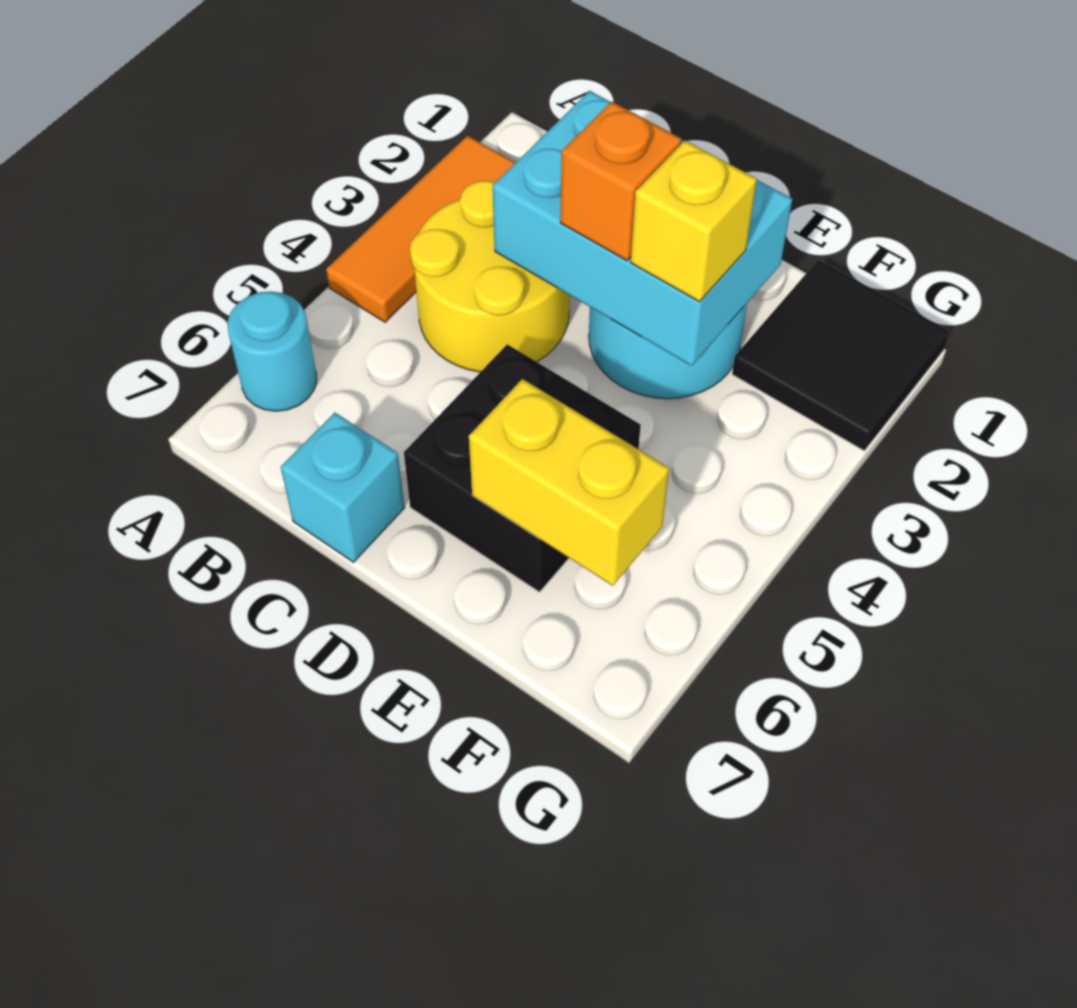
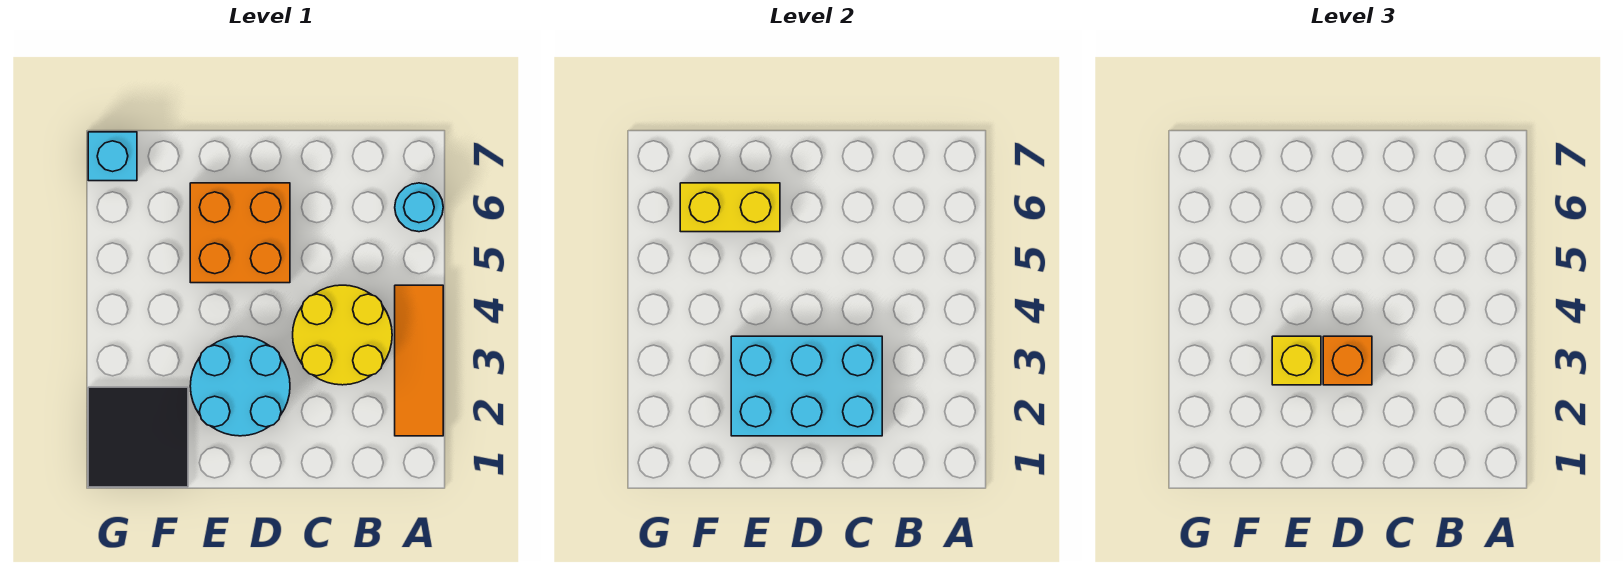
cyan brick C7 level 1 -> cyan brick G7 level 1
black brick D5:E6 level 1 -> orange brick D5:E6 level 1

